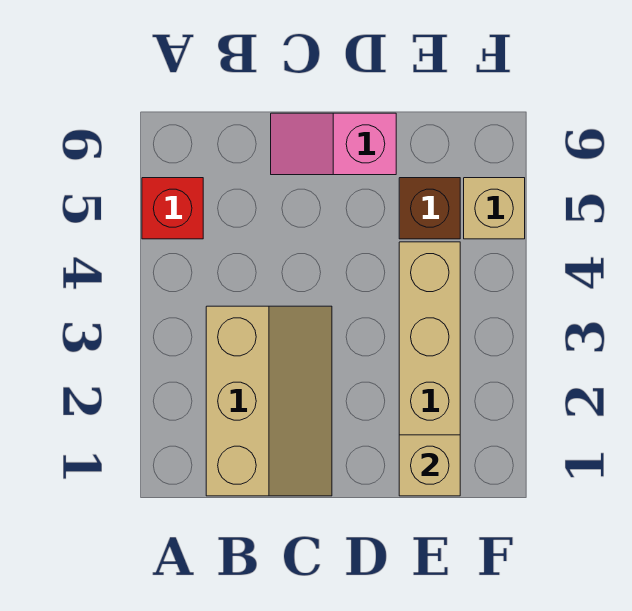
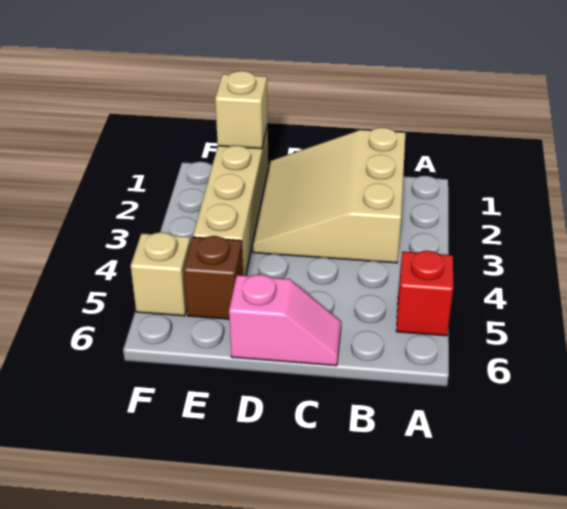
tan slope B1:C3 level 1 top B -> tan slope B1:D3 level 1 top B

